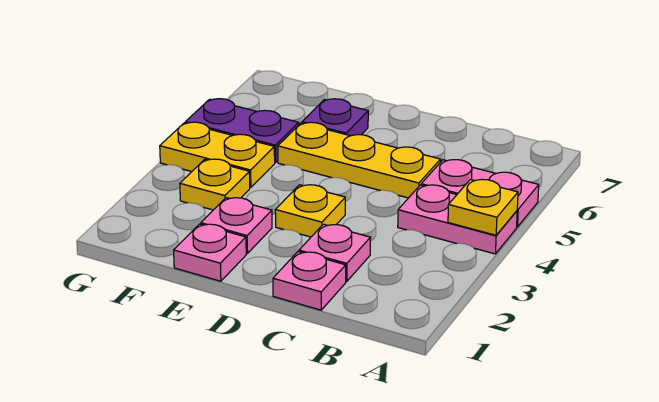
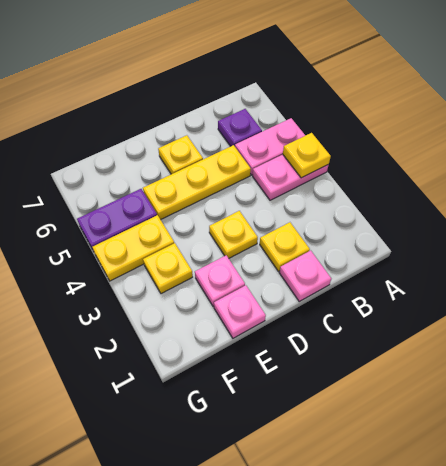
pink plate C2 level 1 -> yellow plate C2 level 1
none -> yellow plate D6 level 1
purple plate E6 level 1 -> purple plate B6 level 1

